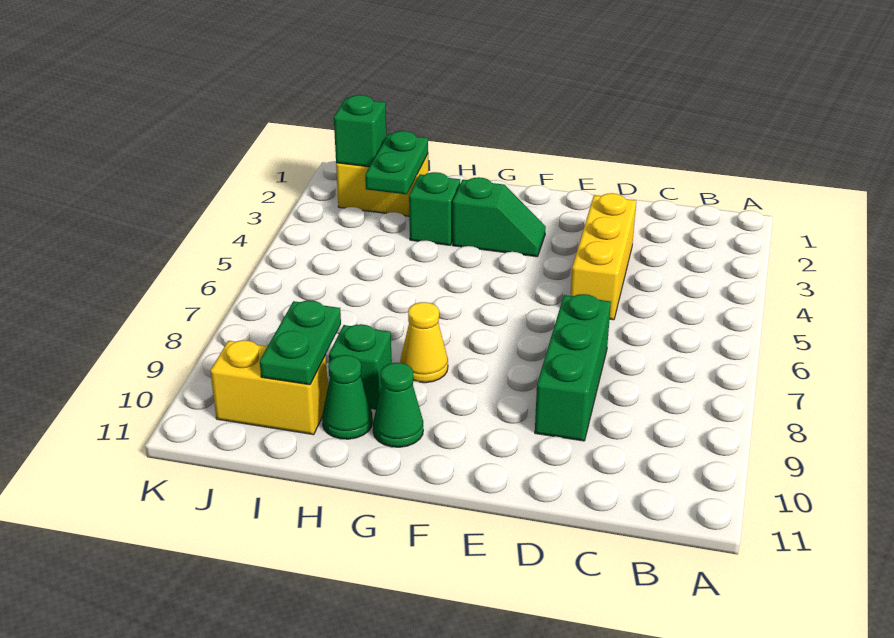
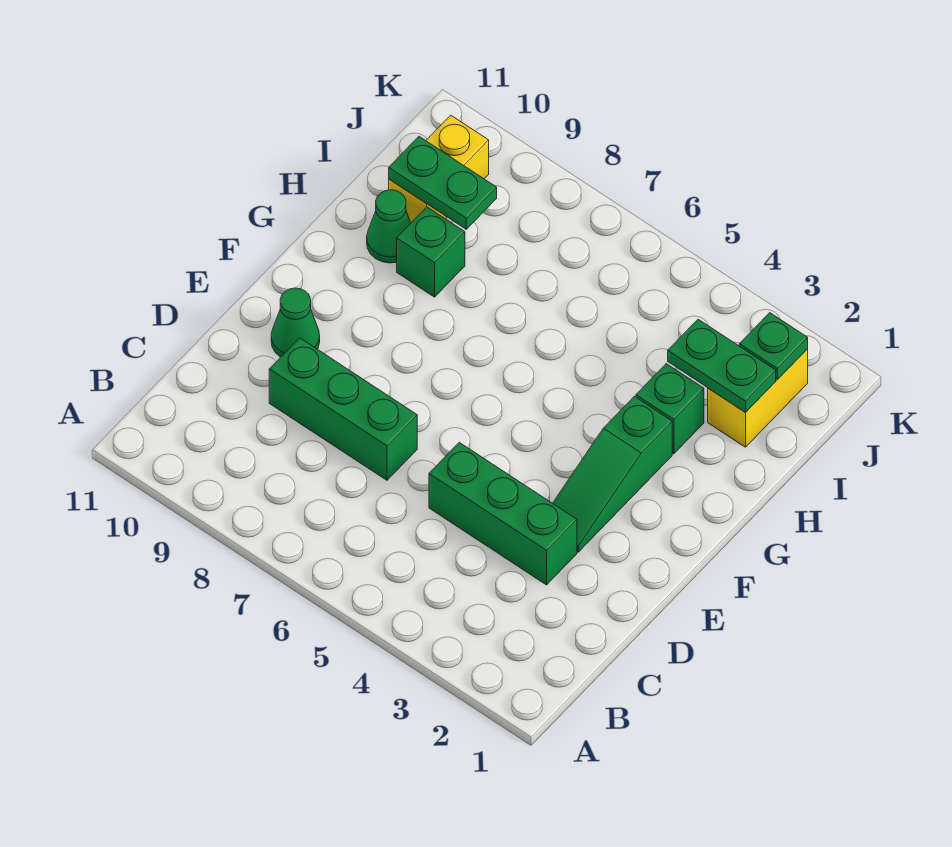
yellow brick D3:D5 level 1 -> green brick D3:D5 level 1
green slope F3:G3 level 1 top G -> green slope E3:G3 level 1 top G
yellow cone G8 level 1 -> none
green cone G10 level 1 -> green cone E10 level 1
green brick J2 level 2 -> green plate J2 level 2

